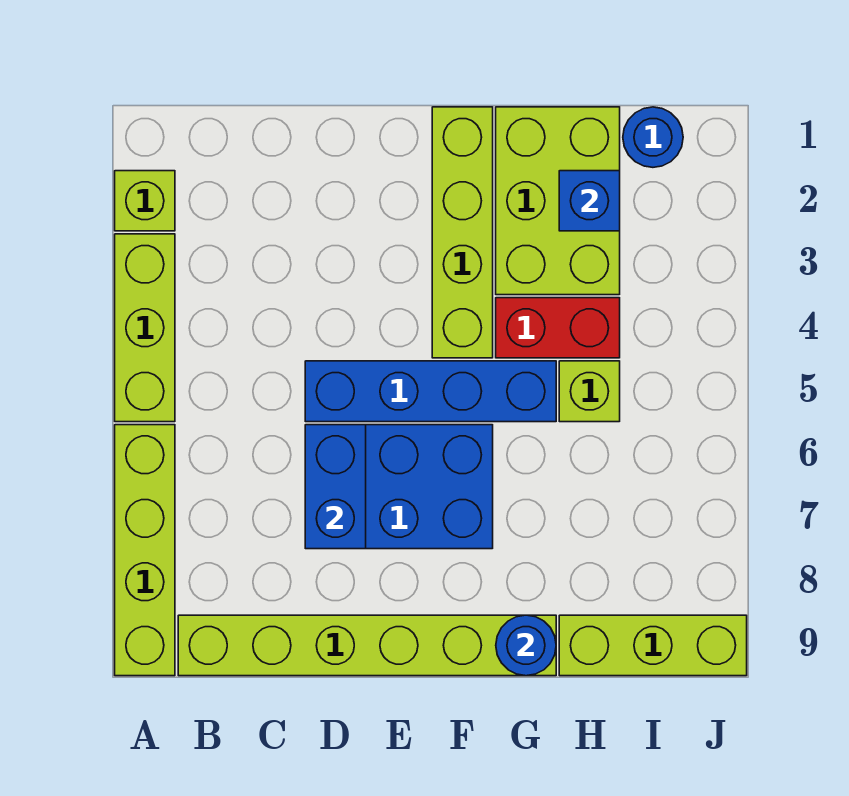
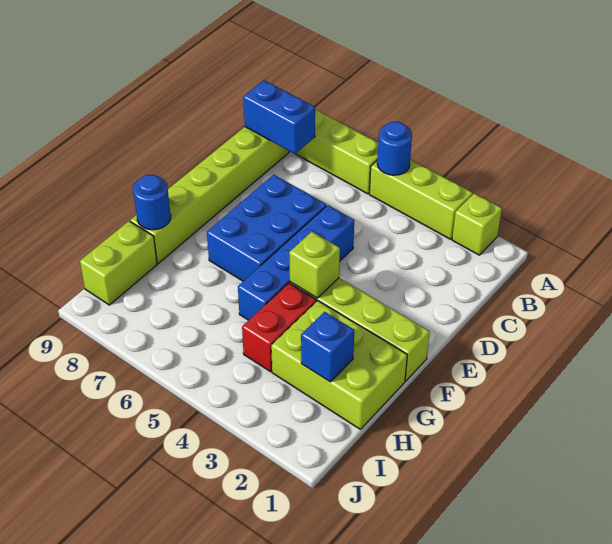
blue brick D6:D7 level 2 -> blue brick B8:B9 level 2
lime brick H5 level 1 -> lime brick F4 level 2
lime brick H9:J9 level 1 -> lime brick H9:I9 level 1
blue round brick I1 level 1 -> blue round brick A5 level 2

